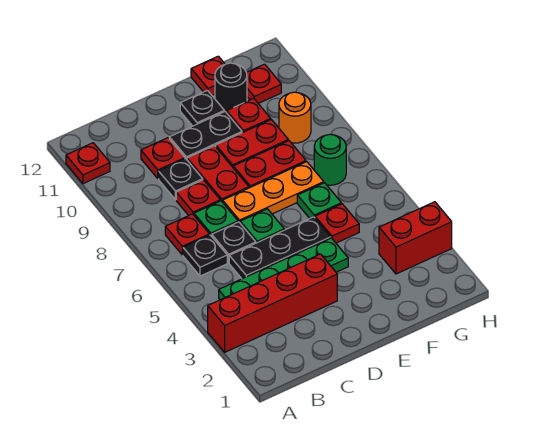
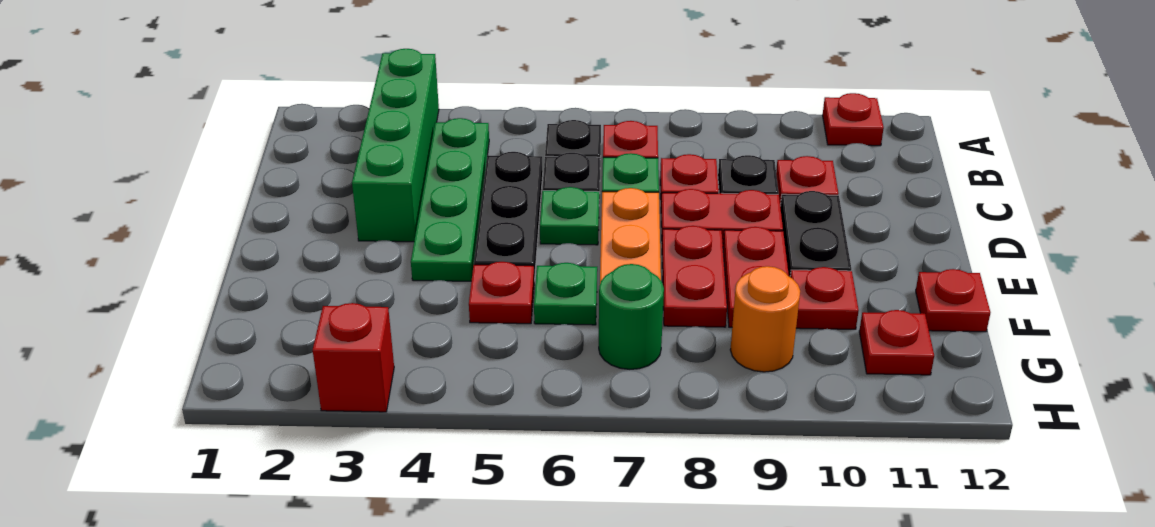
red brick A3:D3 level 1 -> green brick A3:D3 level 1
black plate E11 level 1 -> none
black round brick F11 level 1 -> none
red brick G3:H3 level 1 -> red brick H3 level 1

